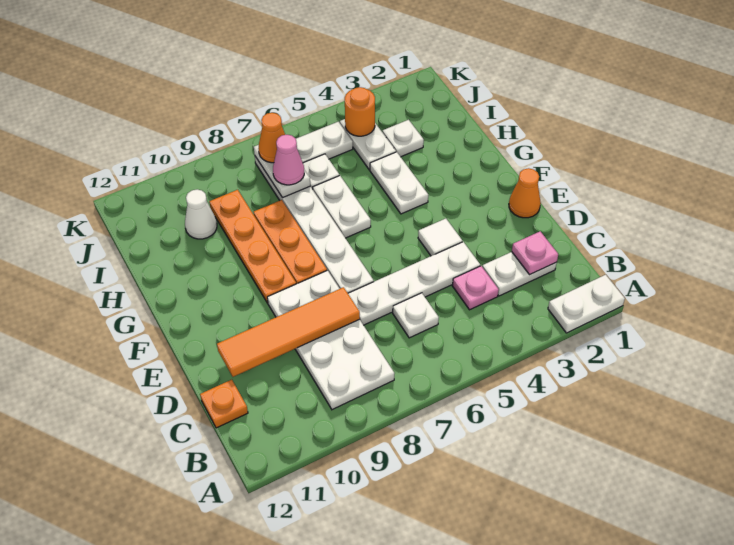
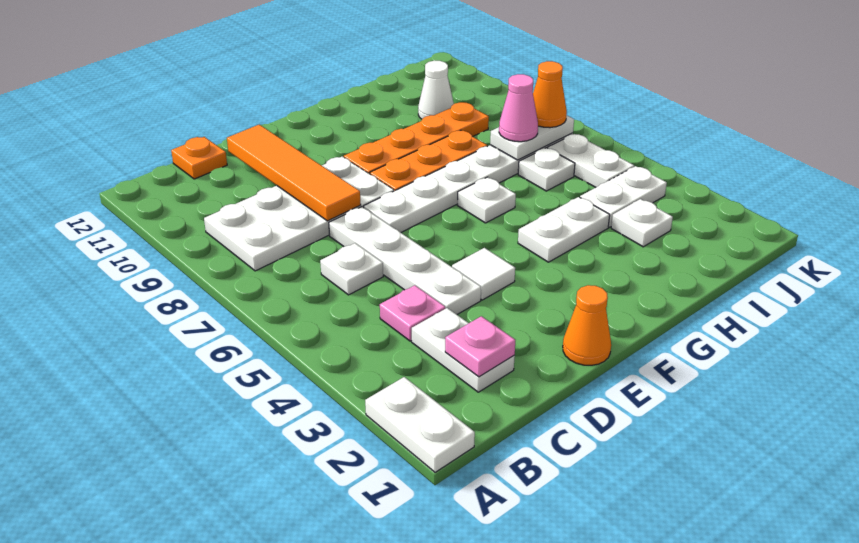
white plate G6:H6 level 1 -> white plate G6 level 1
orange round brick J4 level 2 -> none

